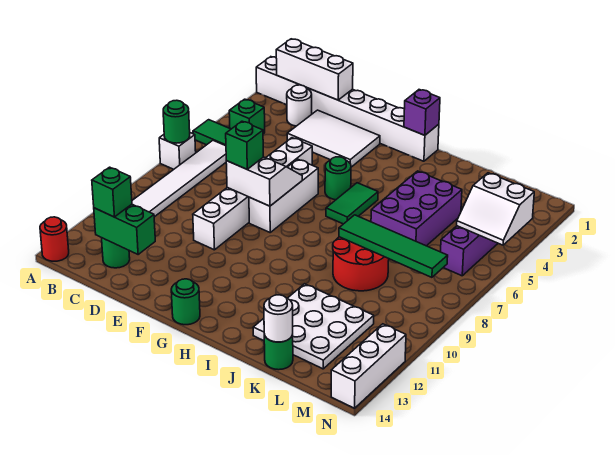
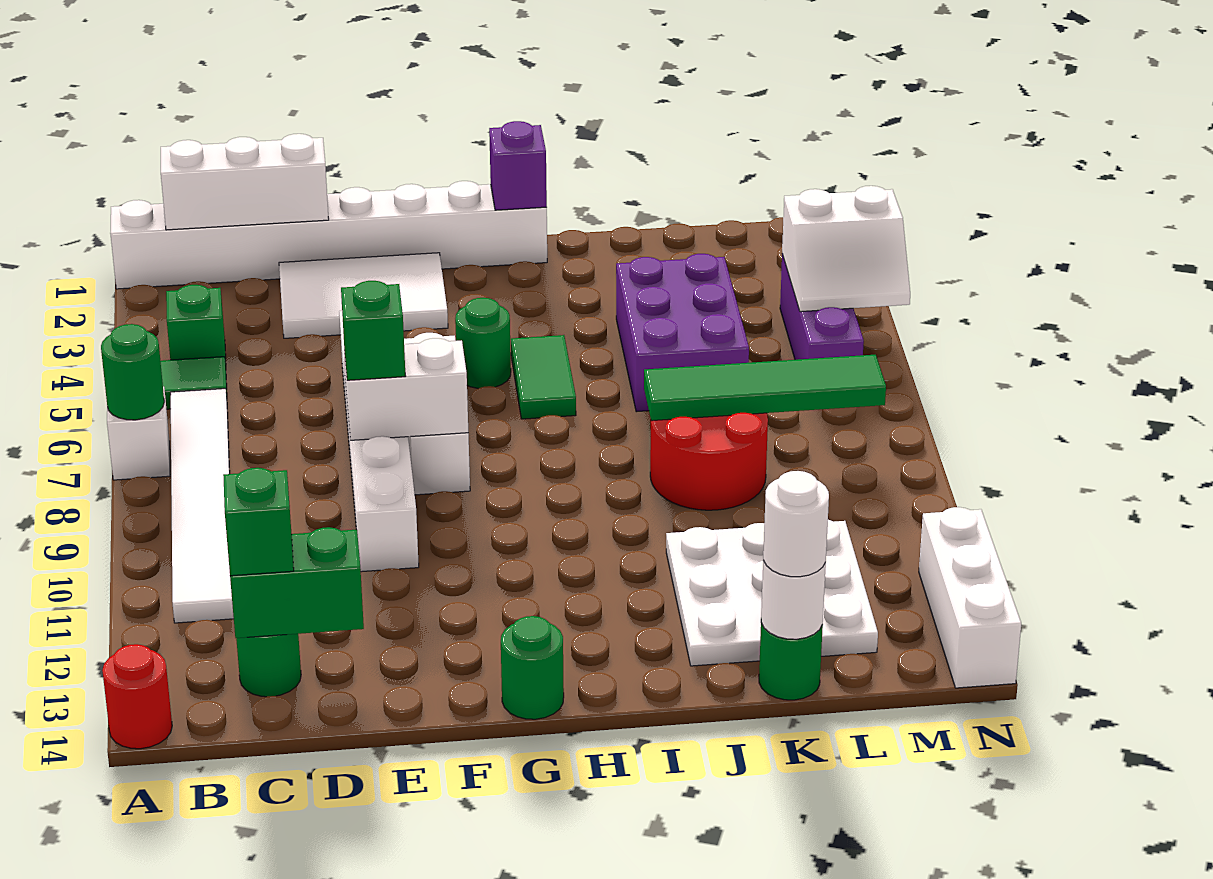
white round brick C2 level 1 -> white round brick K14 level 3

